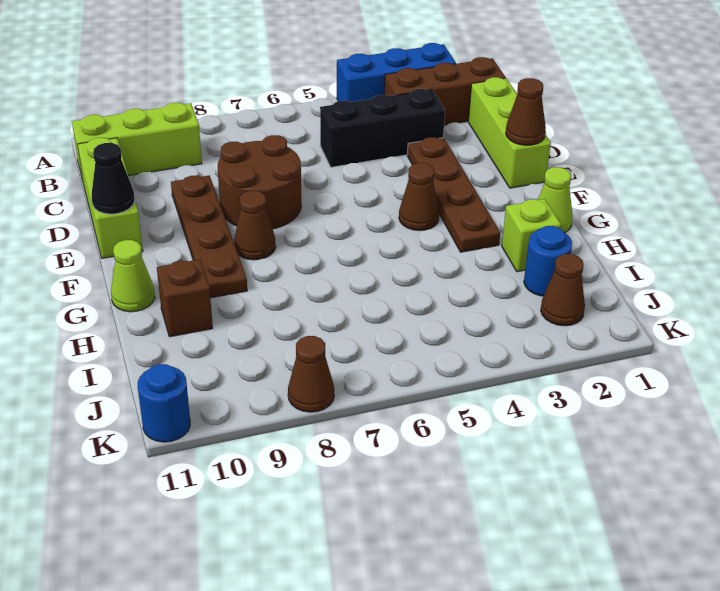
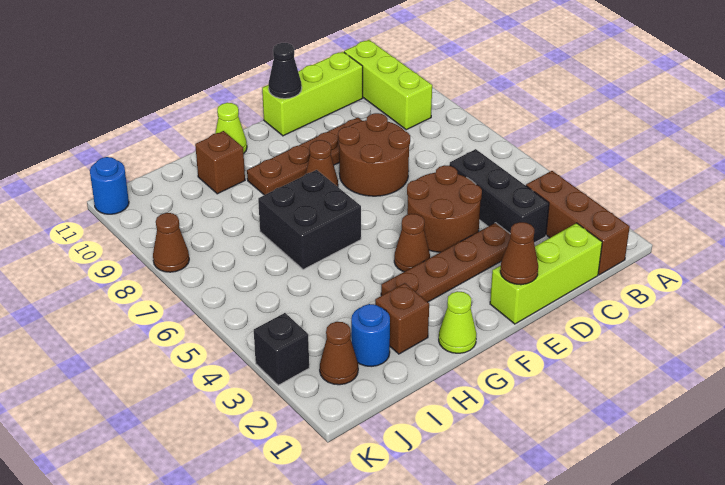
blue brick A2:A4 level 1 -> none
none -> brown round brick D4:E5 level 1
none -> black brick G6:H7 level 1
lime brick H2 level 1 -> brown brick H2 level 1
none -> black brick K3 level 1

